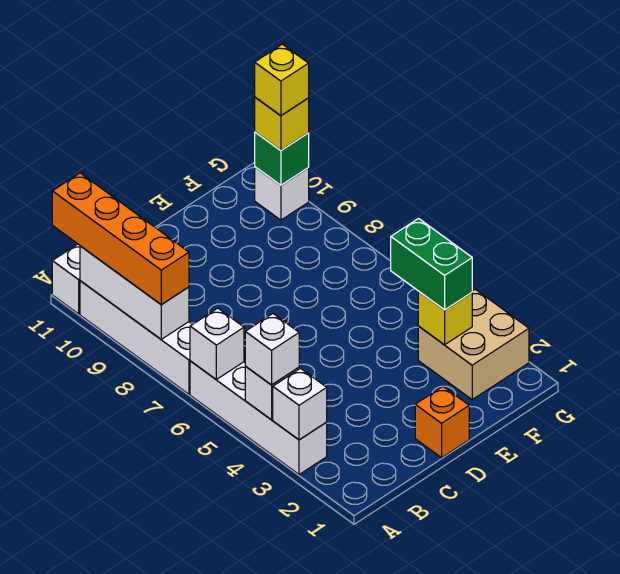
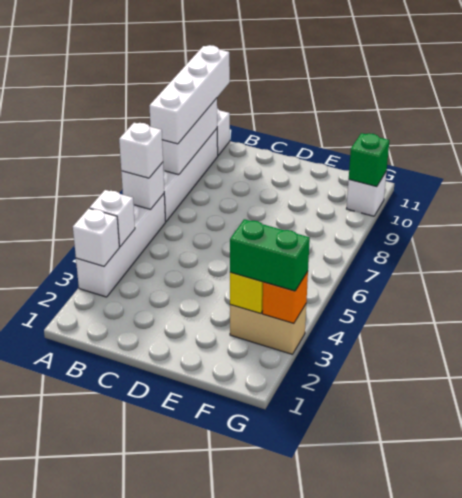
white brick A4 level 3 -> white brick A6 level 3
orange brick A8:A11 level 3 -> white brick A8:A11 level 3
orange brick D1 level 1 -> orange brick G3 level 2
tan brick F2:G3 level 1 -> tan brick F3:G3 level 1
green brick F3:F4 level 3 -> green brick F3:G3 level 3
yellow brick G10 level 3 -> none
yellow brick G10 level 4 -> none

